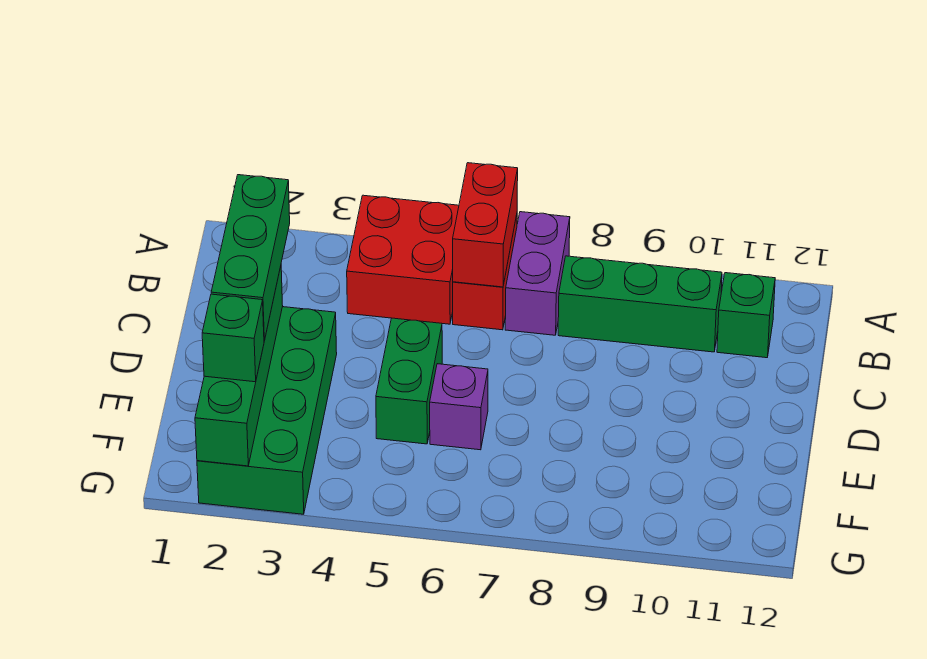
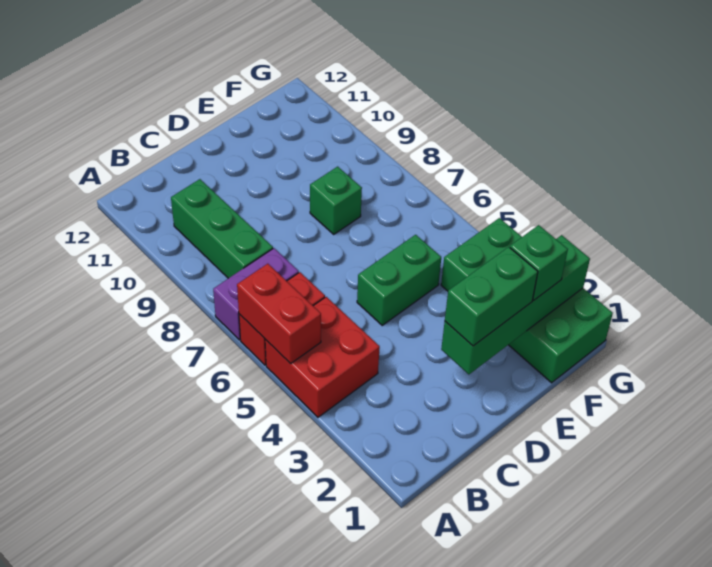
red brick A6:B6 level 2 -> red brick A5:A6 level 2
green brick B11 level 1 -> green brick E8 level 1
green brick C2:E2 level 3 -> green brick D2:E2 level 3
green brick D2:G3 level 1 -> green brick F1:G4 level 1
purple brick E6 level 1 -> none

